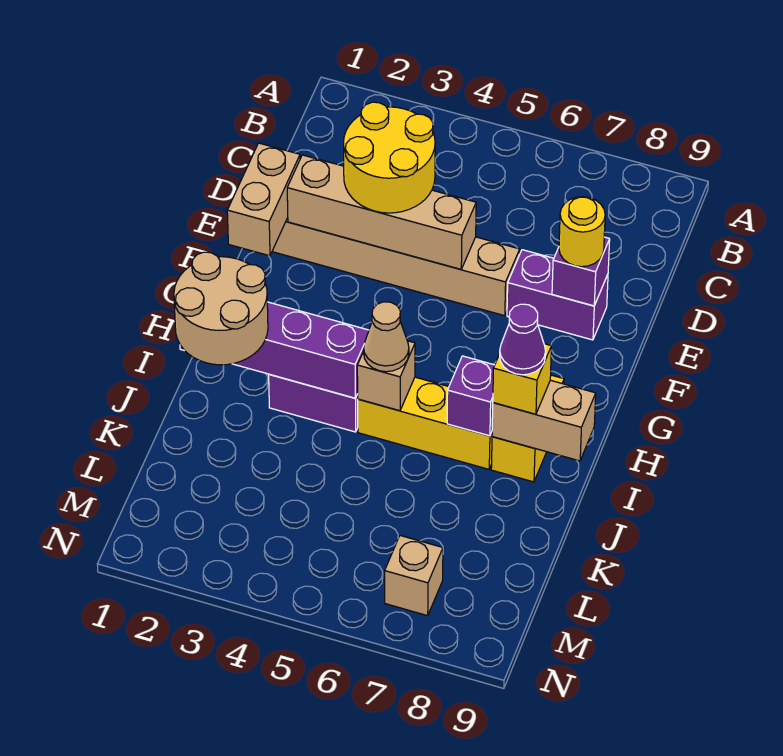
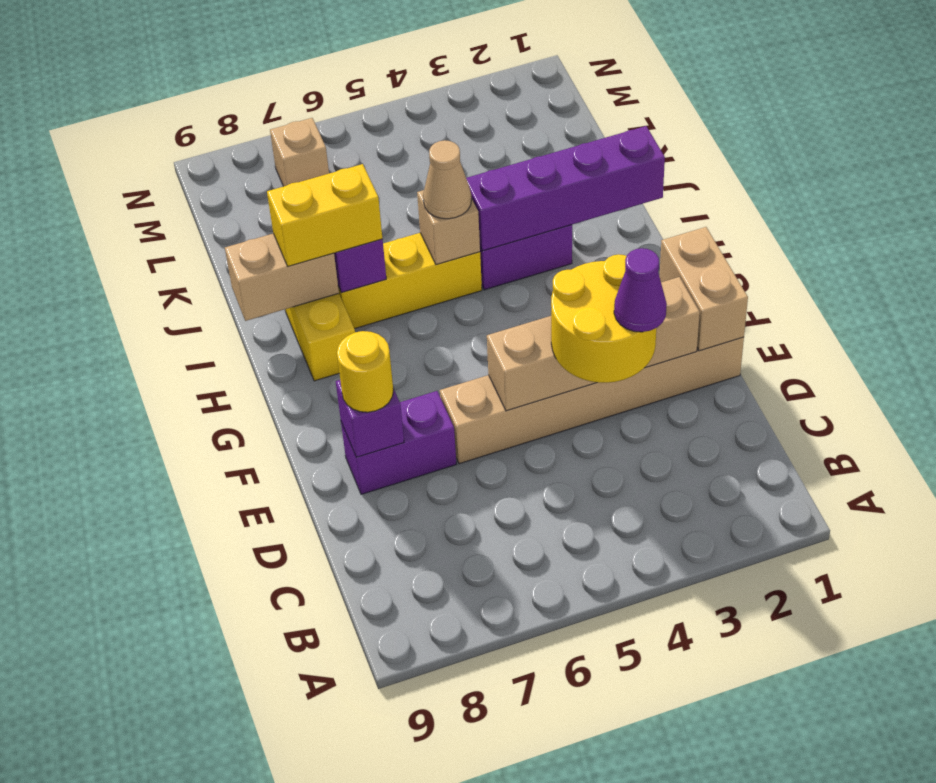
tan round brick I1:J2 level 3 -> none
yellow brick I8 level 3 -> yellow brick I7:I8 level 3
purple cone I8 level 4 -> purple cone D3 level 4

